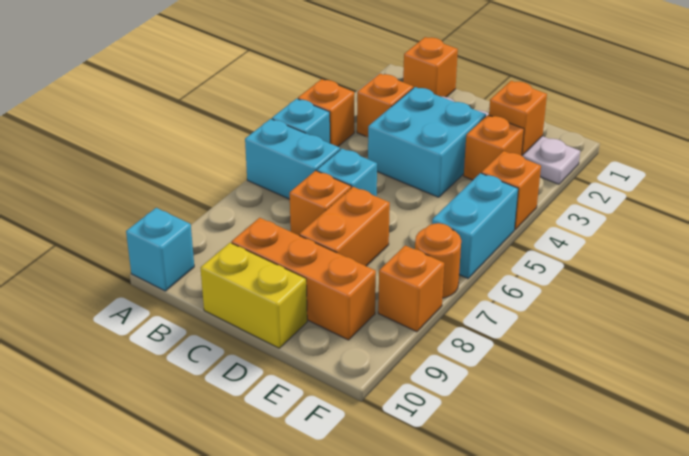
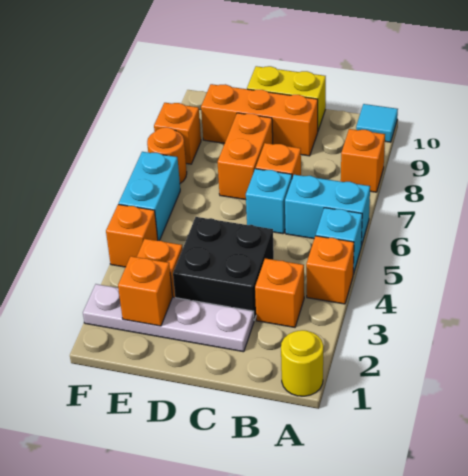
none -> yellow round brick A1 level 1
cyan brick A10 level 1 -> cyan tile A10 level 1
orange brick B1 level 1 -> orange brick A8 level 1
cyan brick C3:D4 level 1 -> black brick C3:D4 level 1

